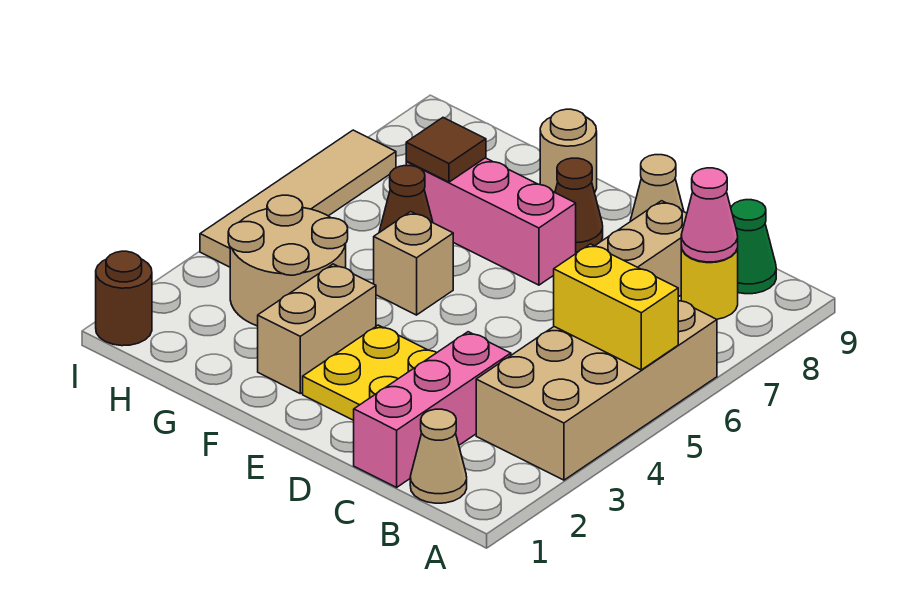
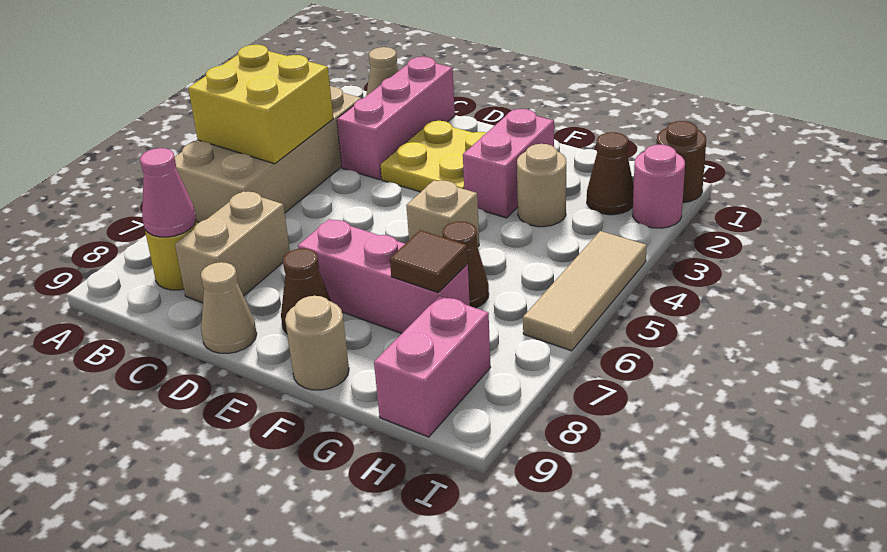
yellow brick A5:B5 level 2 -> yellow brick A4:B5 level 2
green cone B9 level 1 -> none
tan brick F2:F3 level 1 -> pink brick F2:F3 level 1
tan round brick G3:H4 level 1 -> tan round brick G3 level 1
none -> brown cone H2 level 1
none -> pink brick H8:H9 level 1
none -> pink round brick I2 level 1
tan tile I4:I7 level 1 -> tan tile I4:I6 level 1

